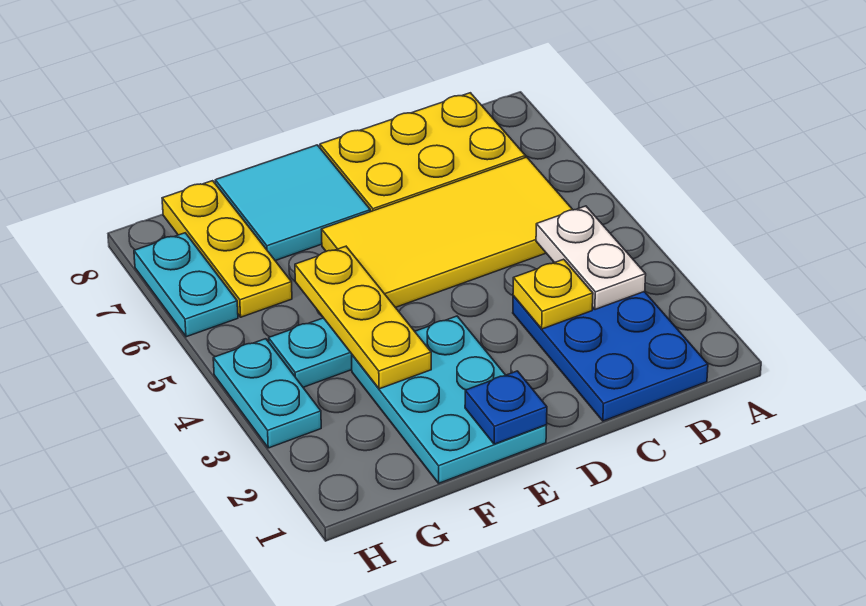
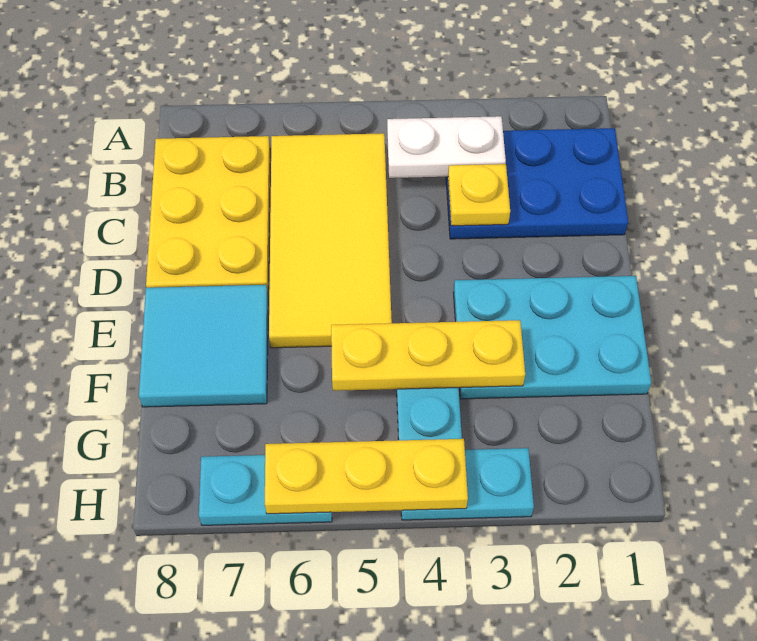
blue plate E1 level 2 -> none
yellow plate G6:G8 level 1 -> yellow plate H4:H6 level 2

